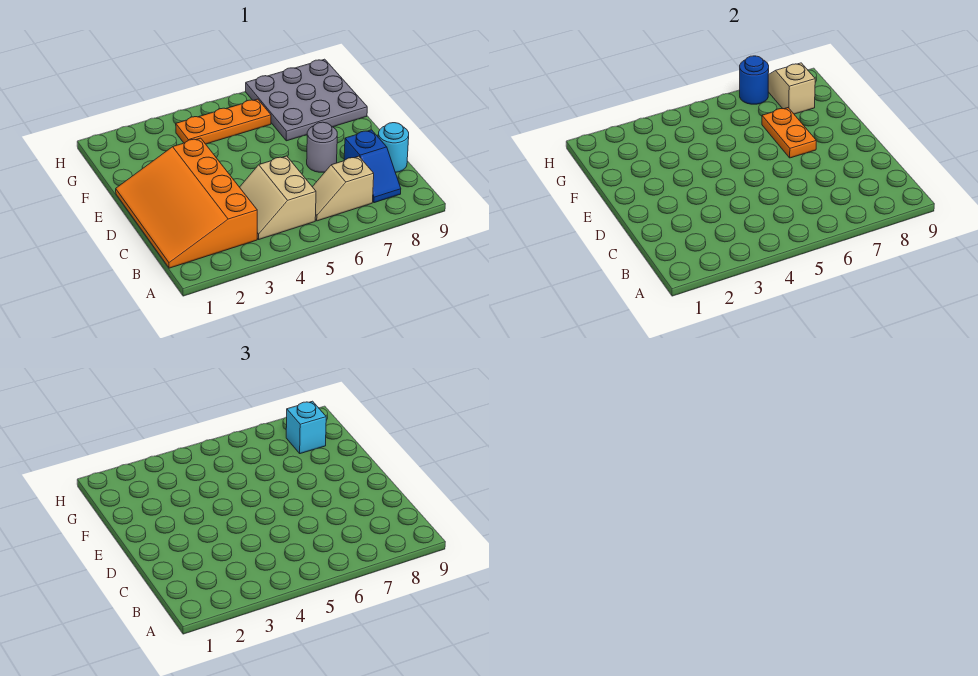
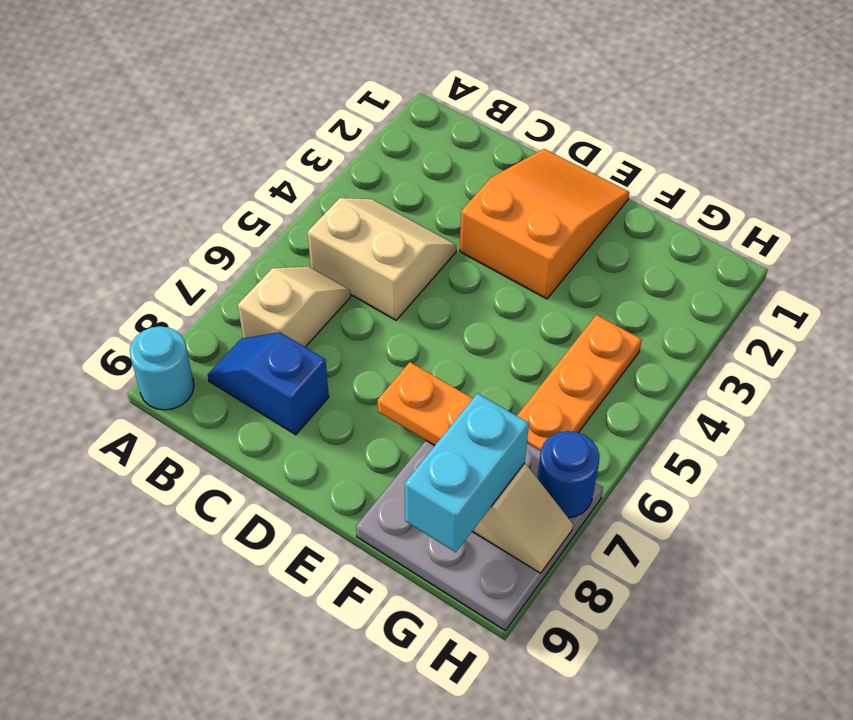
orange slope B1:E3 level 1 top 3 -> orange slope D1:E3 level 1 top 3
cyan round brick C9 level 1 -> cyan round brick A9 level 1
grey round brick D7 level 1 -> none
cyan brick G8 level 3 -> cyan brick G8:G9 level 3

